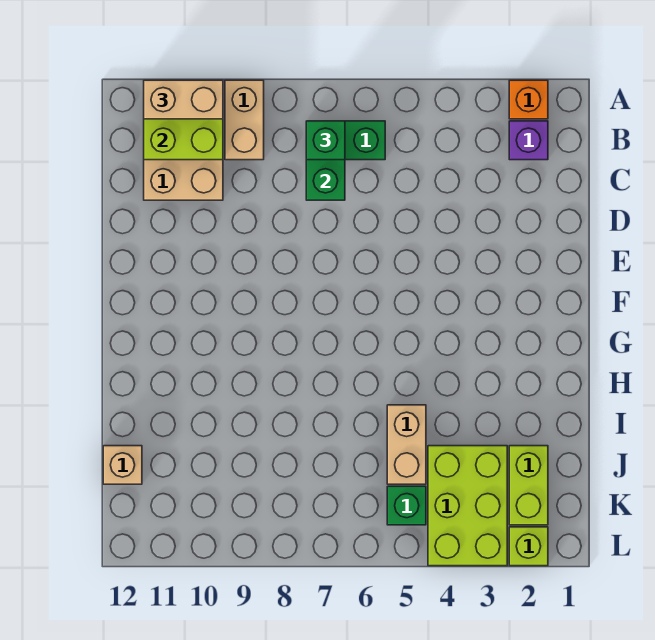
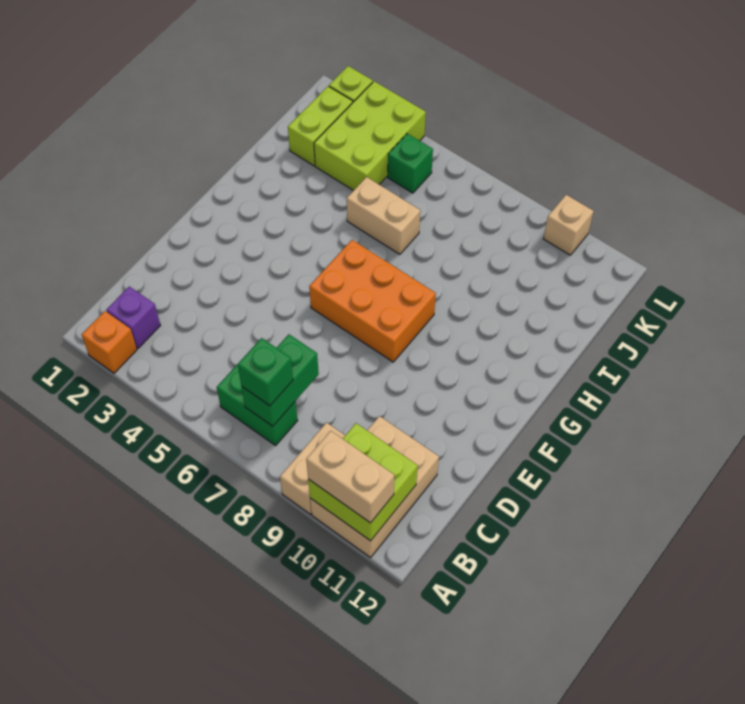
none -> orange brick F6:G8 level 1
tan brick I5:J5 level 1 -> tan brick I5:I6 level 1
tan brick J12 level 1 -> tan brick L10 level 1

